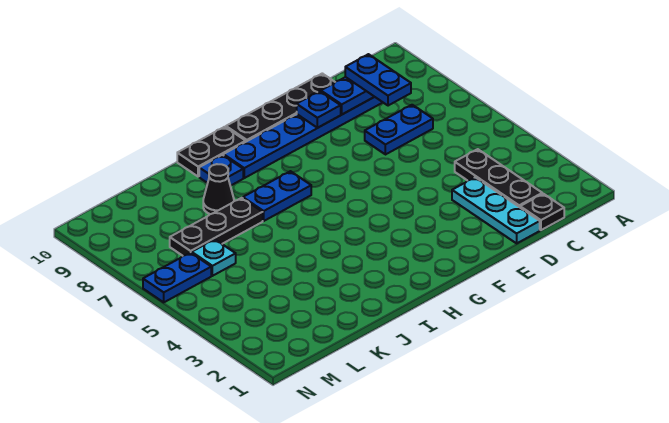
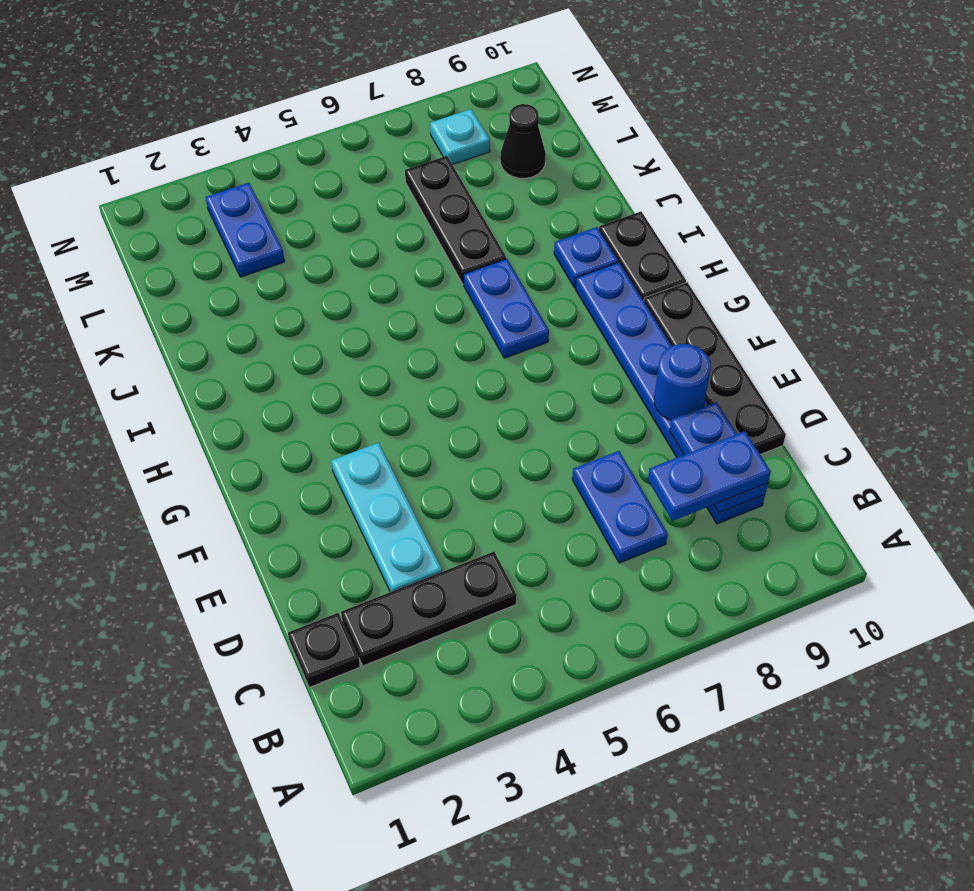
cyan plate D1:D3 level 1 -> cyan plate D3:F3 level 1
blue plate E9 level 2 -> blue round brick E9 level 2
black cone J8 level 1 -> black cone L9 level 1
cyan plate L6 level 1 -> cyan plate M8 level 1
blue plate M6:N6 level 1 -> blue plate L3:M3 level 1

